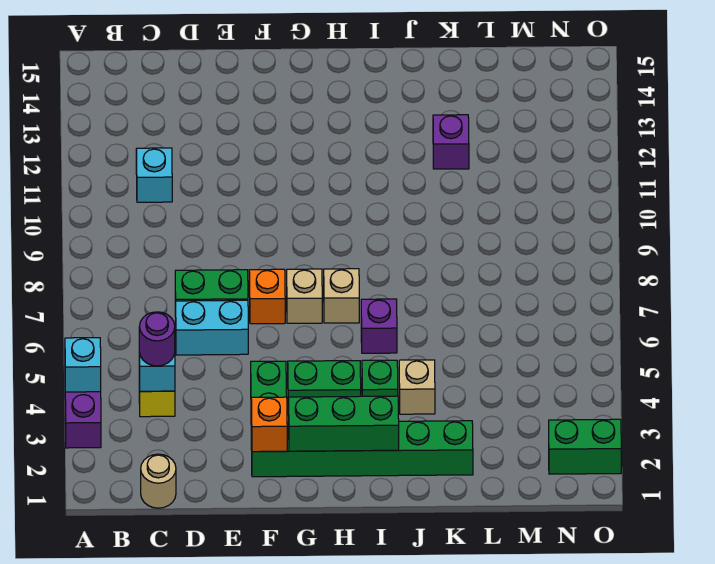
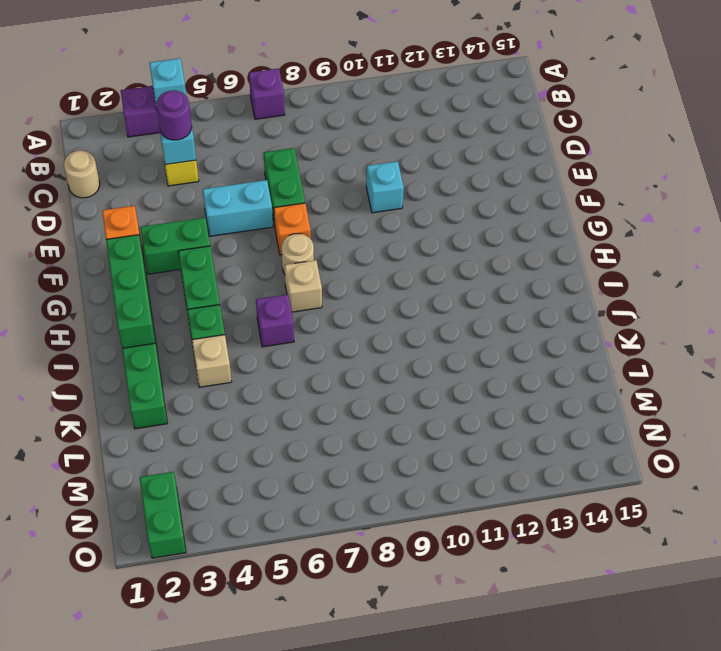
cyan brick C11 level 1 -> cyan brick E10 level 1
cyan brick D6:E6 level 1 -> cyan brick E5:E6 level 1
tan brick G7 level 1 -> tan round brick G7 level 1
purple brick K12 level 1 -> purple brick A7 level 1

